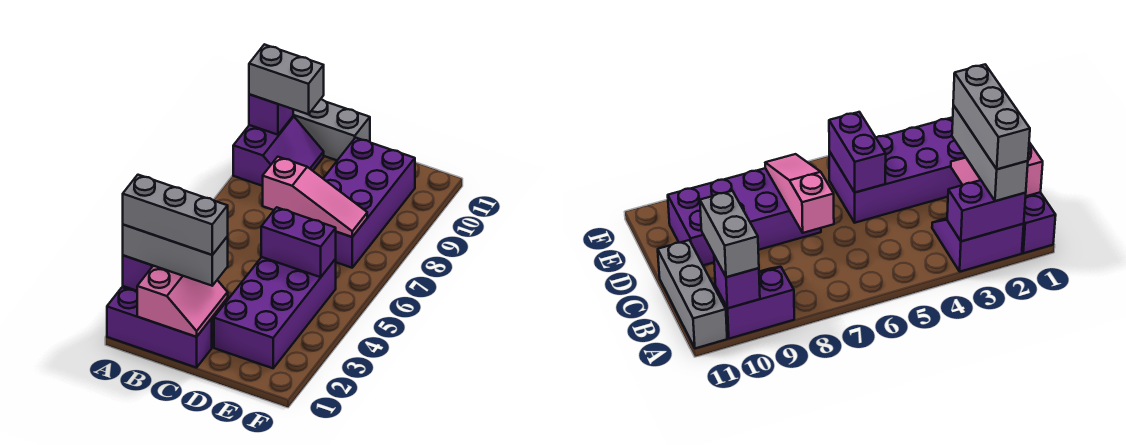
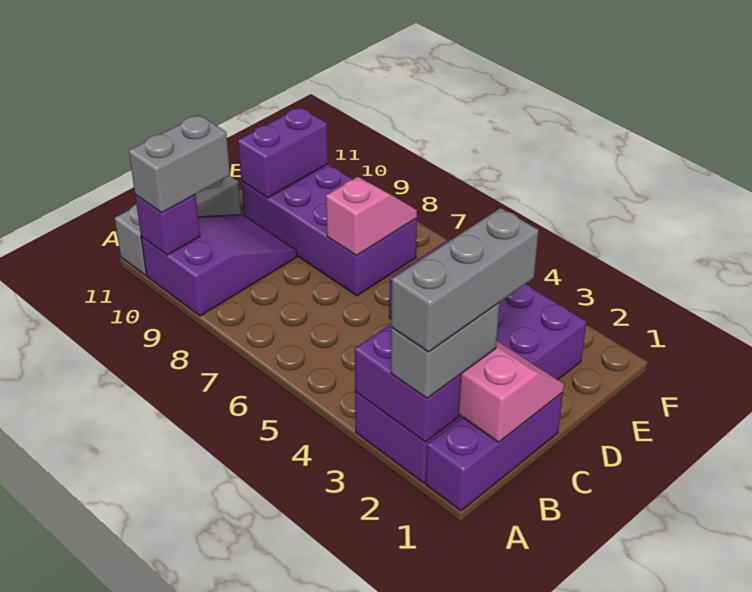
grey brick A2:C2 level 3 -> grey brick A2:B2 level 3
purple slope A9:B10 level 1 top A -> purple slope A9:C10 level 1 top A
pink slope C7:E7 level 2 top C -> pink slope D7:E7 level 2 top D
purple brick D5:E5 level 2 -> purple brick D10:E10 level 2

